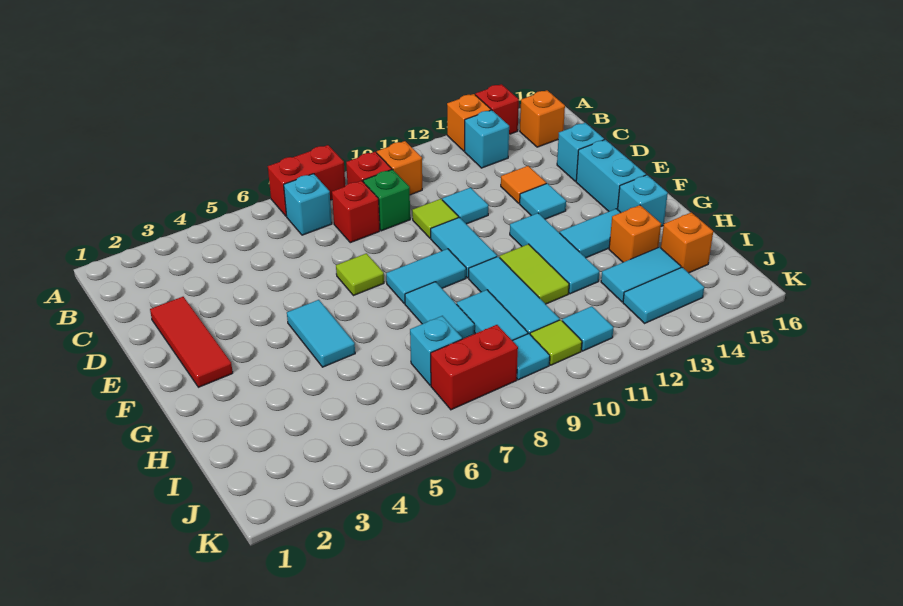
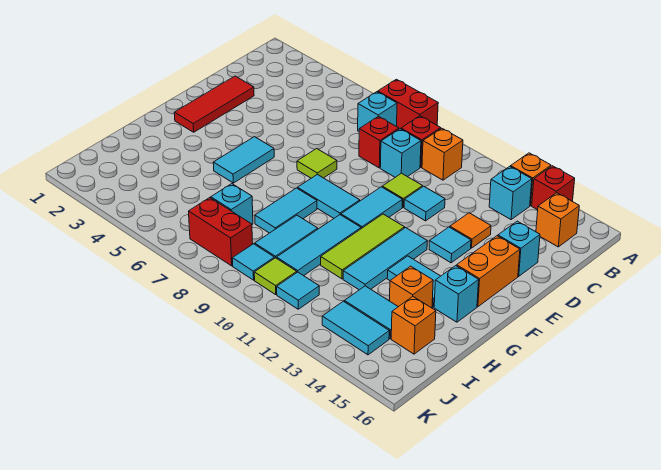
green brick C9 level 1 -> cyan brick C9 level 1
cyan brick E15:F15 level 1 -> orange brick E15:F15 level 1
lime tile G11:H11 level 1 -> lime tile F11:H11 level 1

